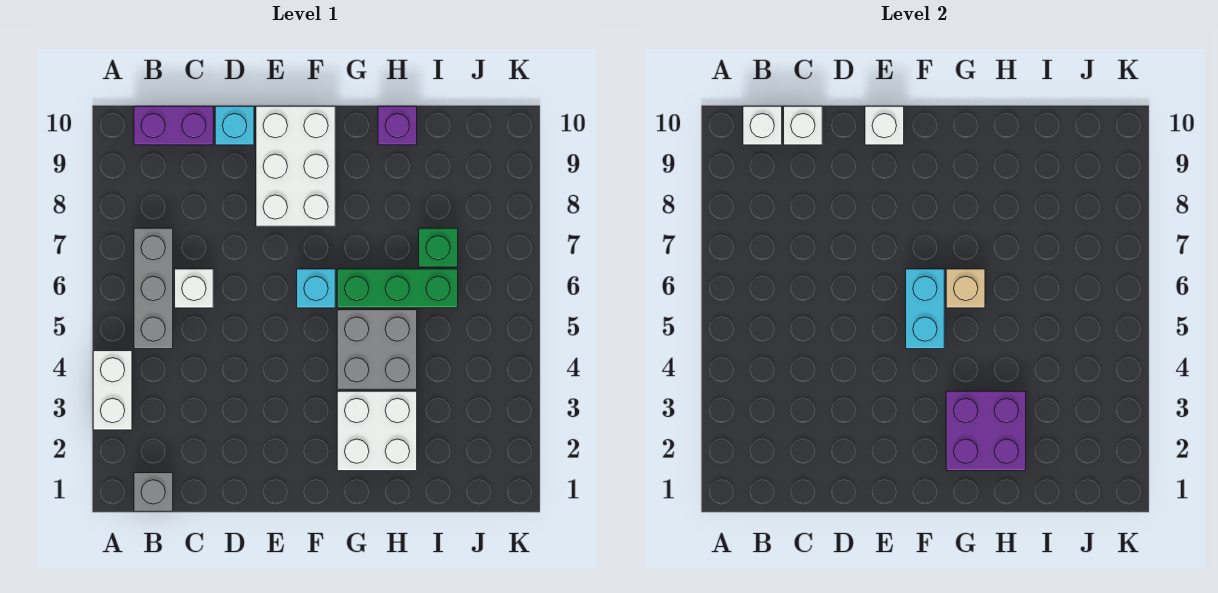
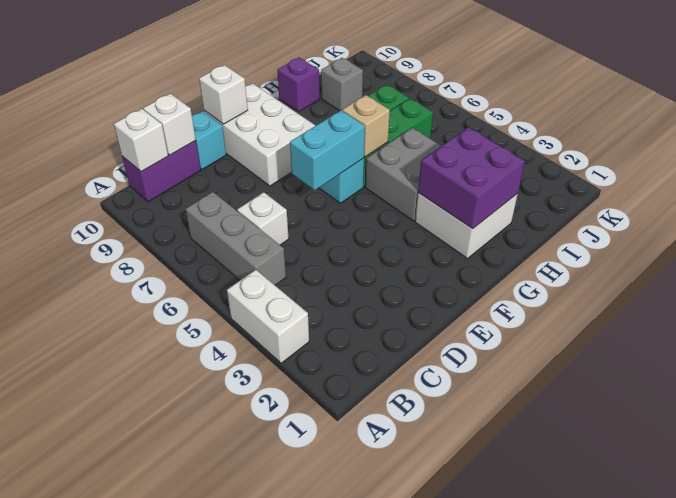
grey brick B1 level 1 -> grey brick I9 level 1
cyan brick F5:F6 level 2 -> cyan brick E6:F6 level 2

